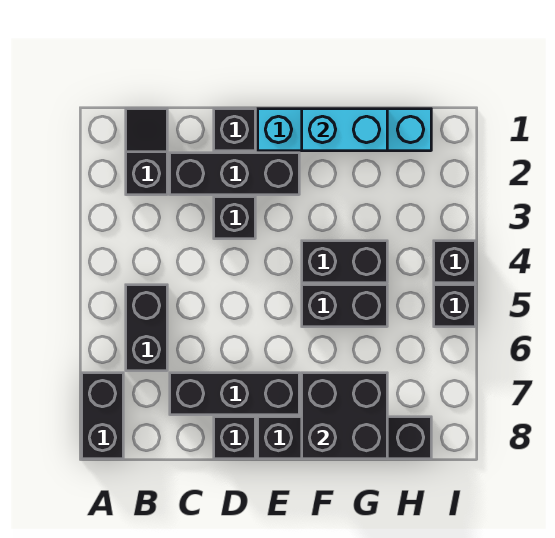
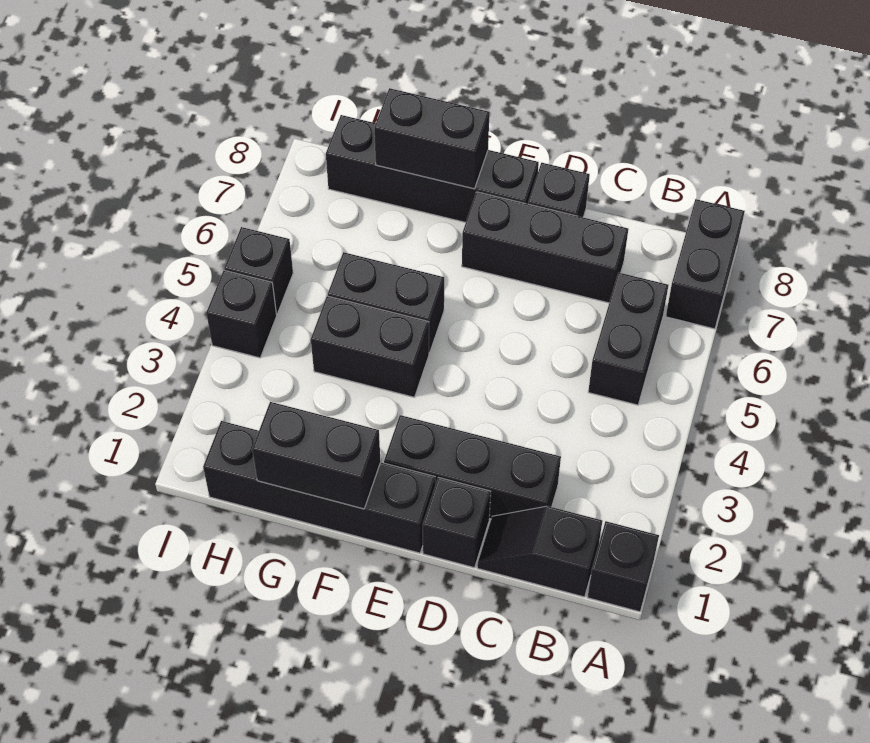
black slope B1:B2 level 1 top 2 -> black slope B1:C1 level 1 top B
black brick D3 level 1 -> black brick A1 level 1
cyan brick E1:H1 level 1 -> black brick E1:H1 level 1
cyan brick F1:G1 level 2 -> black brick F1:G1 level 2
black brick F7:G8 level 2 -> black brick F8:G8 level 2

